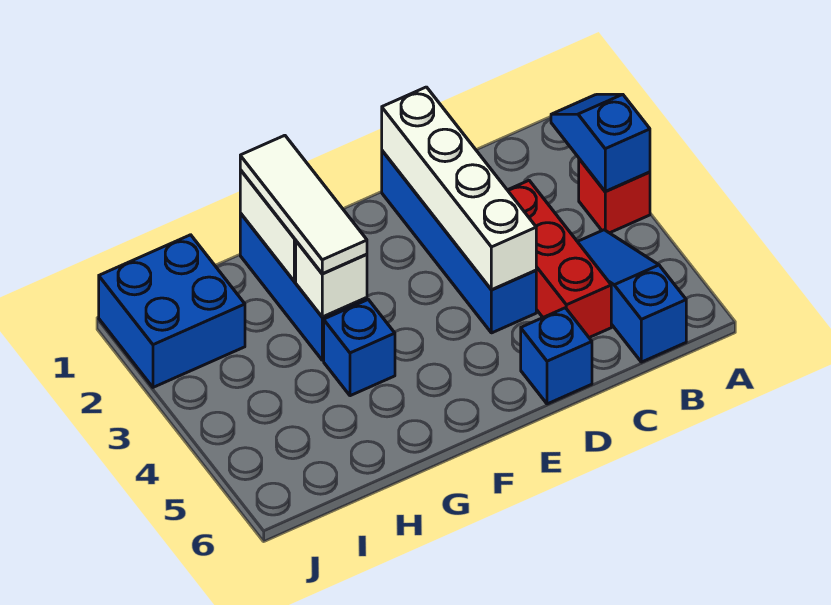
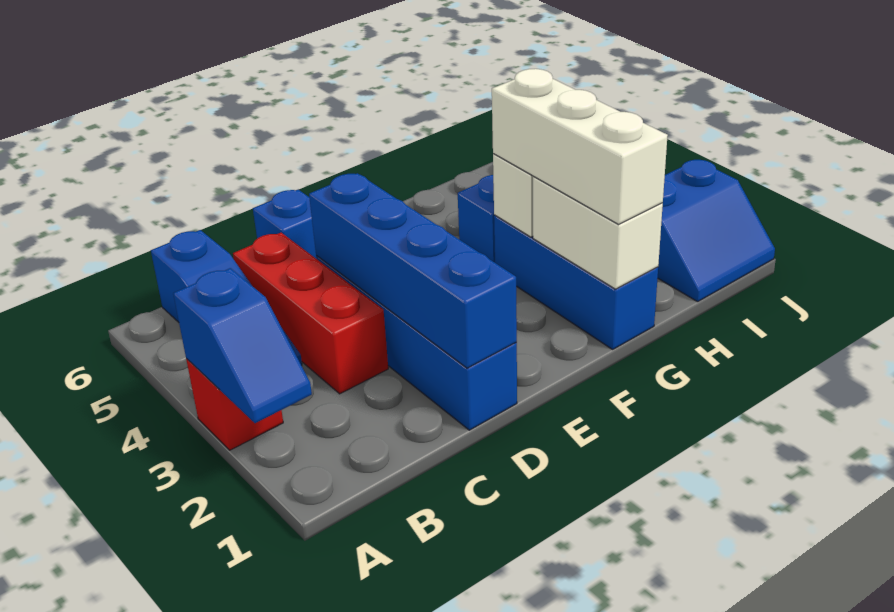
white brick D1:D4 level 2 -> blue brick D1:D4 level 2
white tile G1:G3 level 3 -> white brick G1:G3 level 3
blue brick I1:J2 level 1 -> blue slope I1:J2 level 1 top 2

